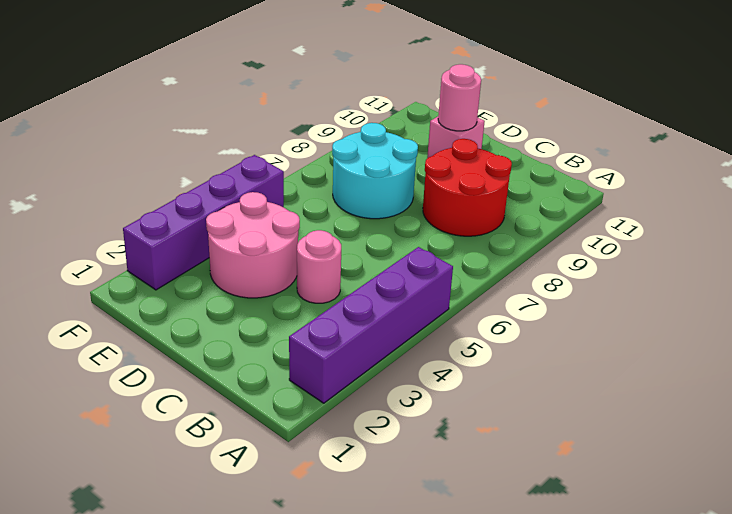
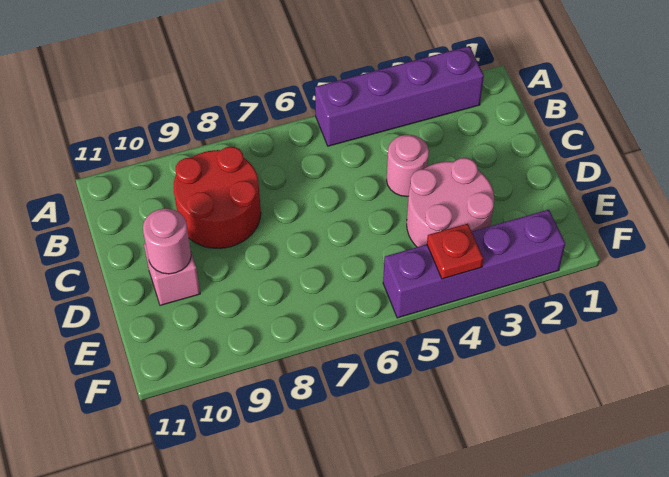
cyan round brick D7:E8 level 1 -> none
none -> red plate F4 level 2

